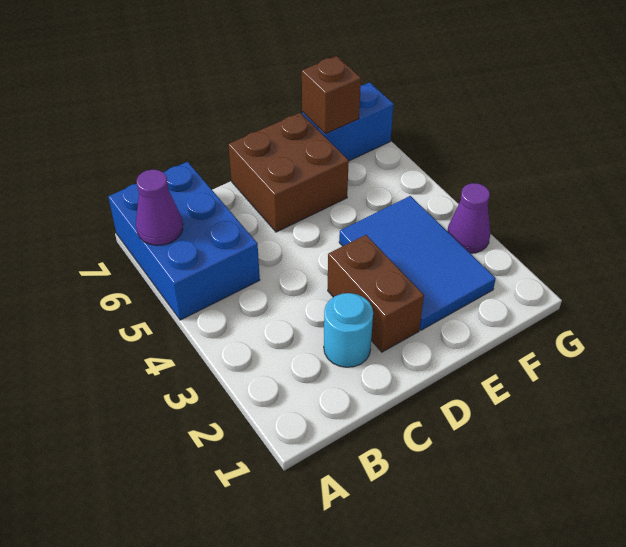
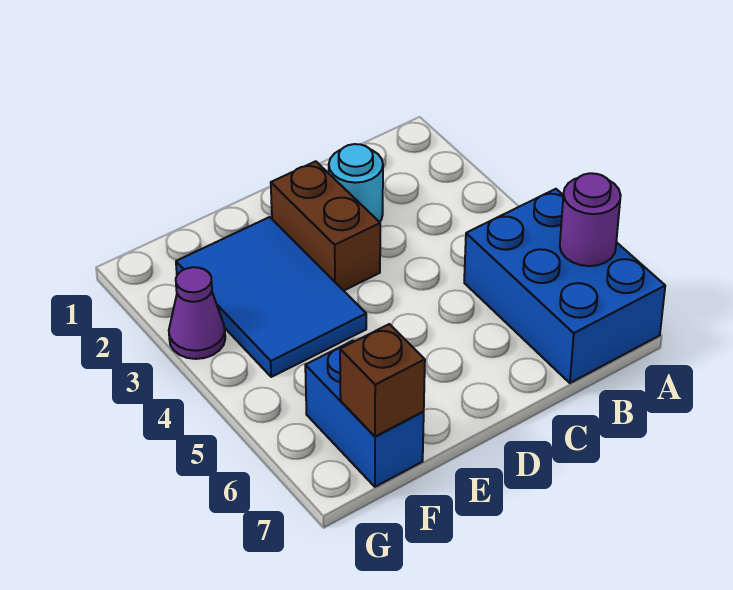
purple cone A6 level 2 -> purple round brick A6 level 2
brown brick D6:E7 level 1 -> none
blue brick F7:G7 level 1 -> blue brick F6:F7 level 1

